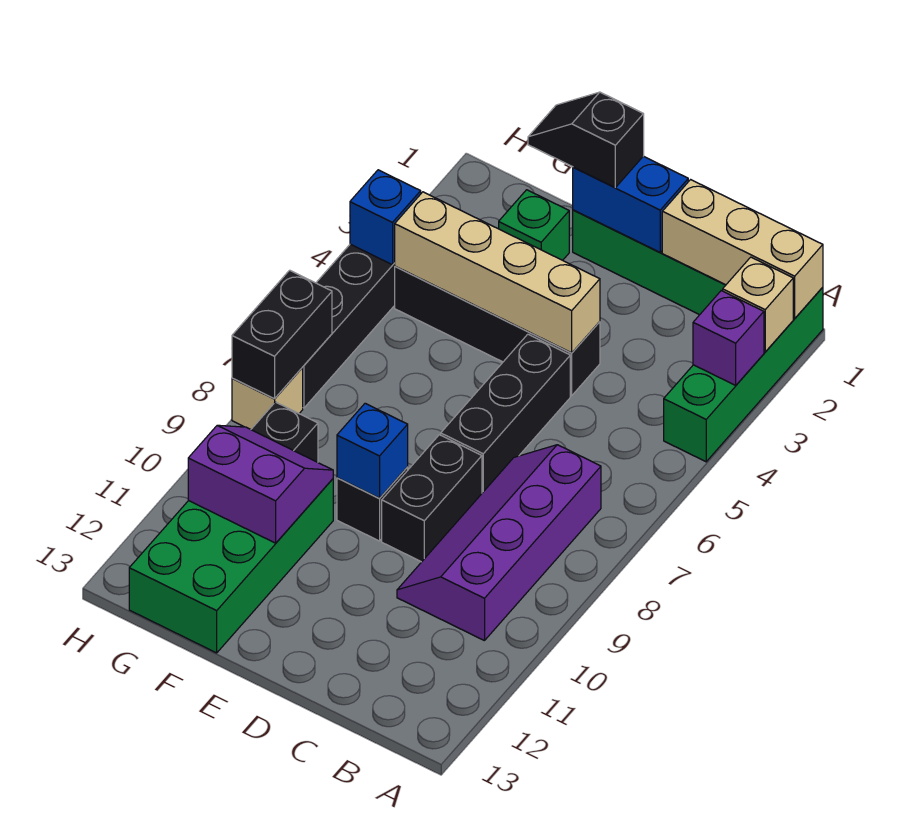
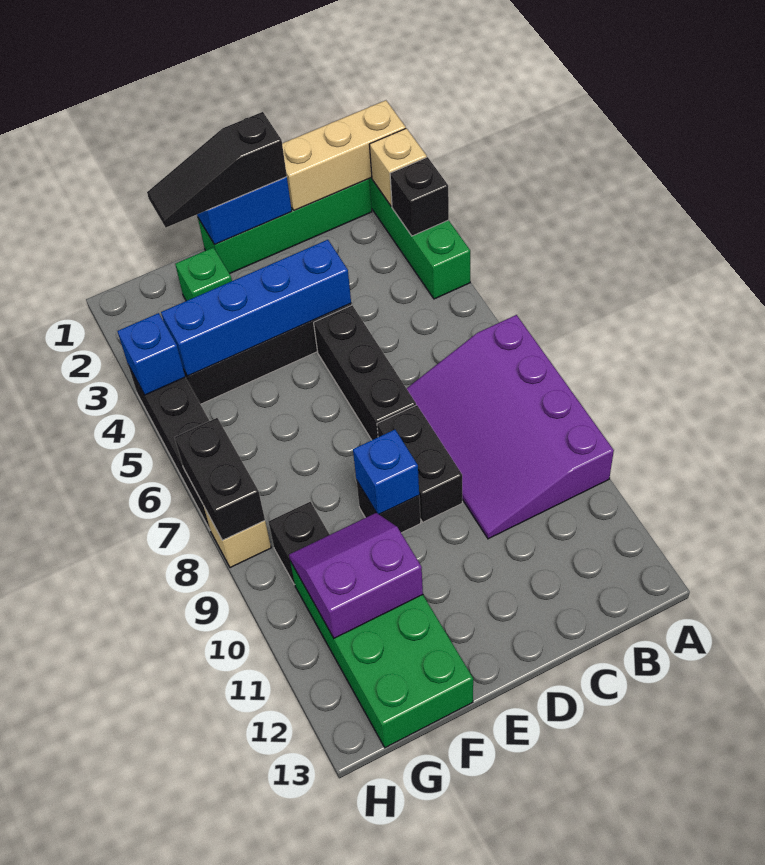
purple brick A3 level 2 -> black brick A3 level 2
purple slope B7:C10 level 1 top B -> purple slope A7:C10 level 1 top A
tan brick D4:G4 level 2 -> blue brick D4:G4 level 2
black slope E1:F1 level 3 top E -> black slope D1:F1 level 3 top D

